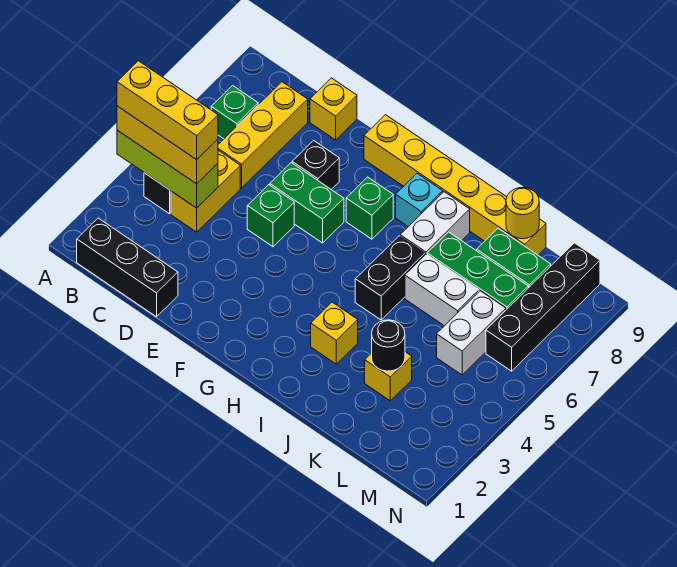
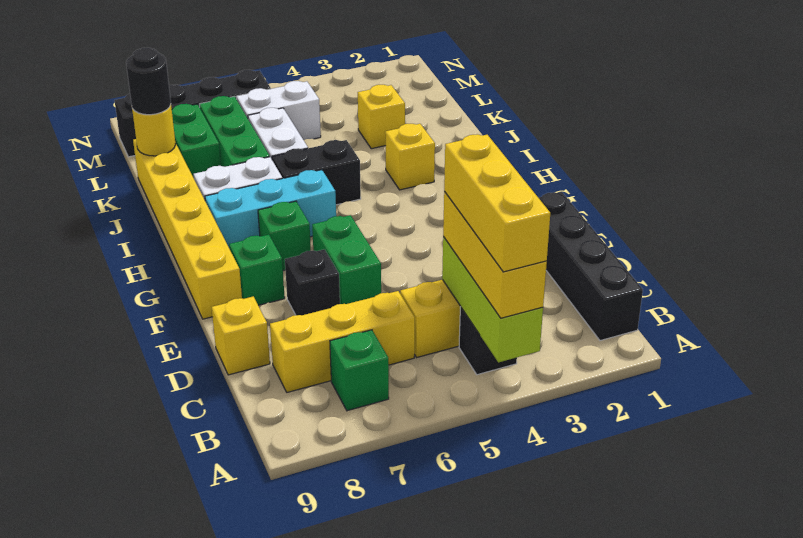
black brick B1:D1 level 1 -> black brick B1:E1 level 1
green brick E5 level 1 -> green brick F8 level 1
cyan brick H8 level 1 -> cyan brick H6:H8 level 1
black round brick K3 level 2 -> black round brick K9 level 3

